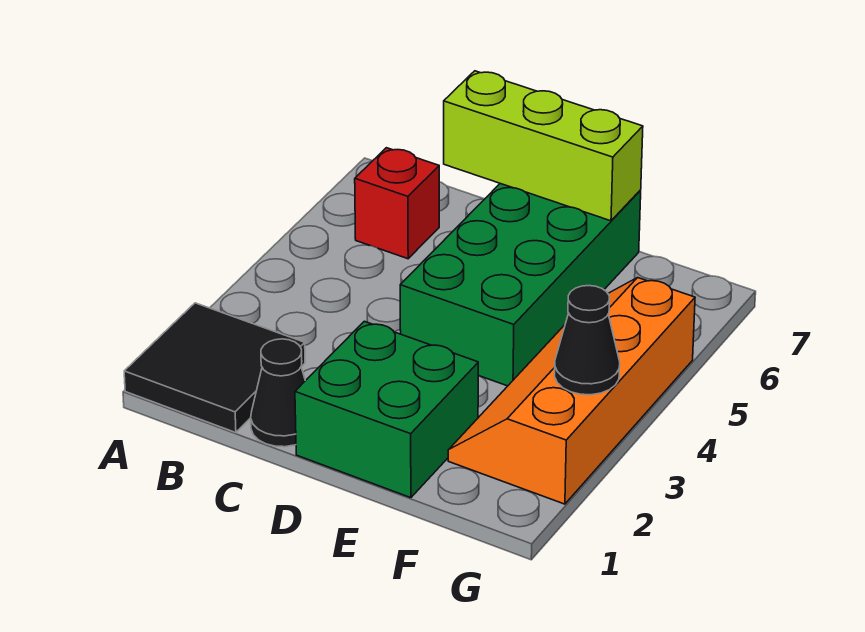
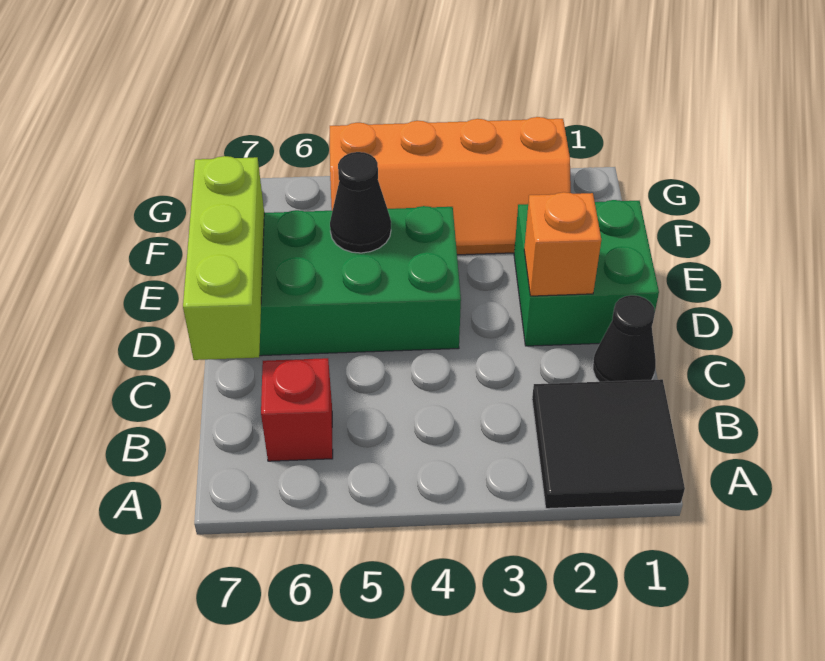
none -> orange brick D2 level 2
black cone G3 level 2 -> black cone E5 level 2

